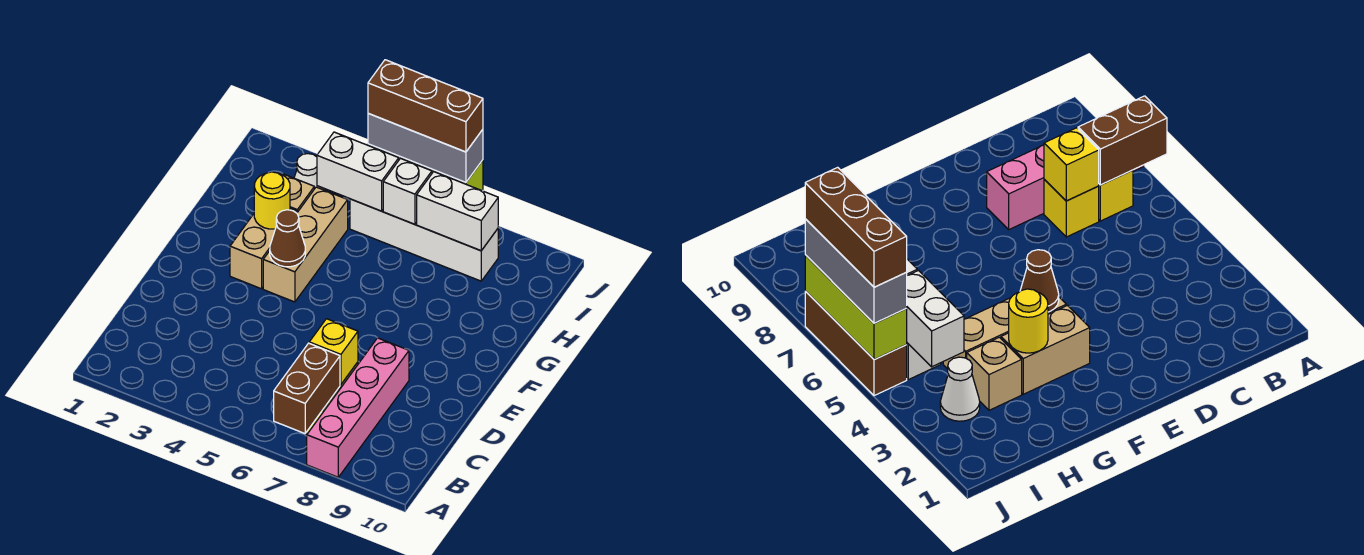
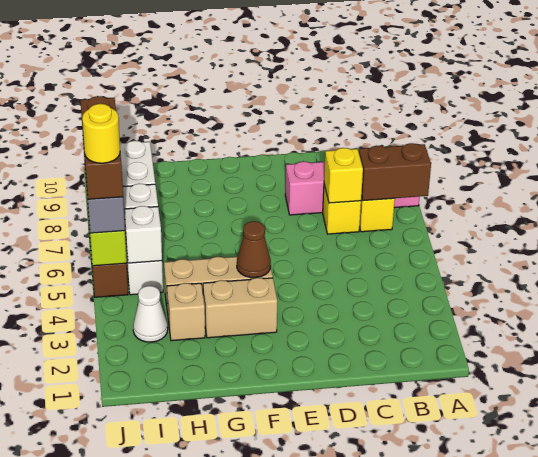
yellow round brick G3 level 2 -> yellow round brick J5 level 5
white brick I4:I5 level 2 -> white brick I5 level 2

